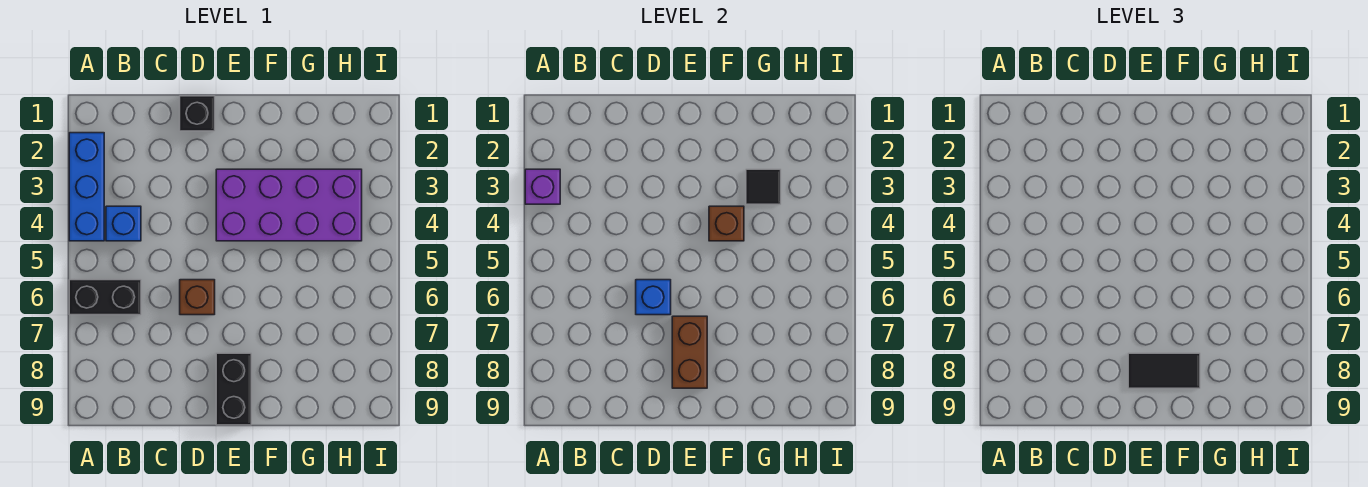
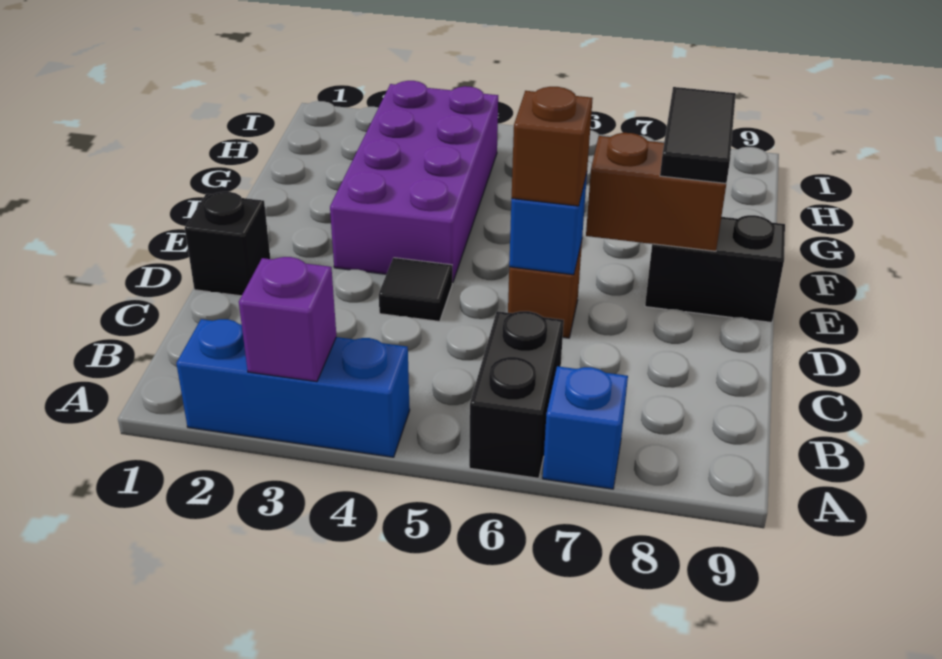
blue brick B4 level 1 -> blue brick A7 level 1
brown brick F4 level 2 -> brown brick D6 level 3
black tile G3 level 2 -> black tile D4 level 1

